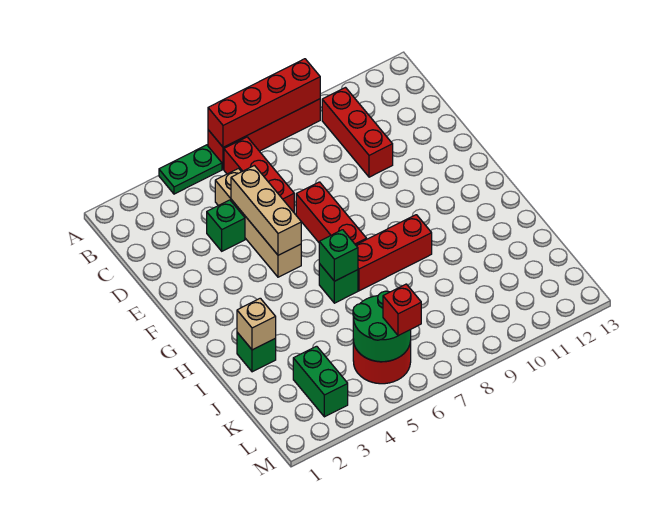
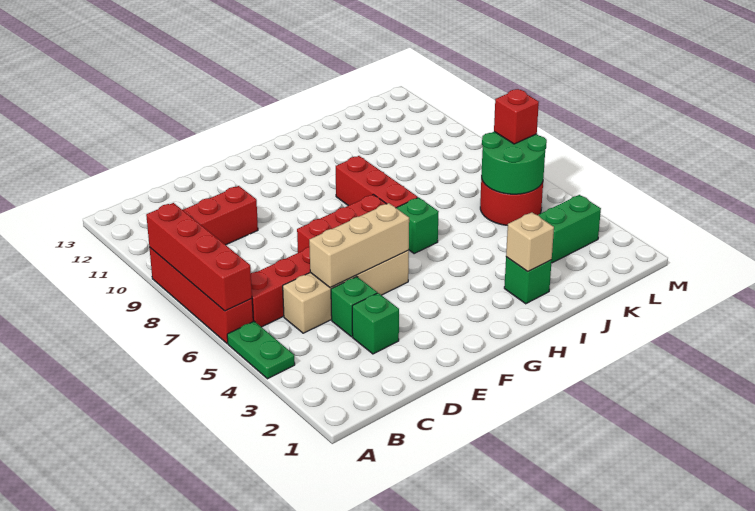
green brick H6 level 2 -> green brick D3 level 1

